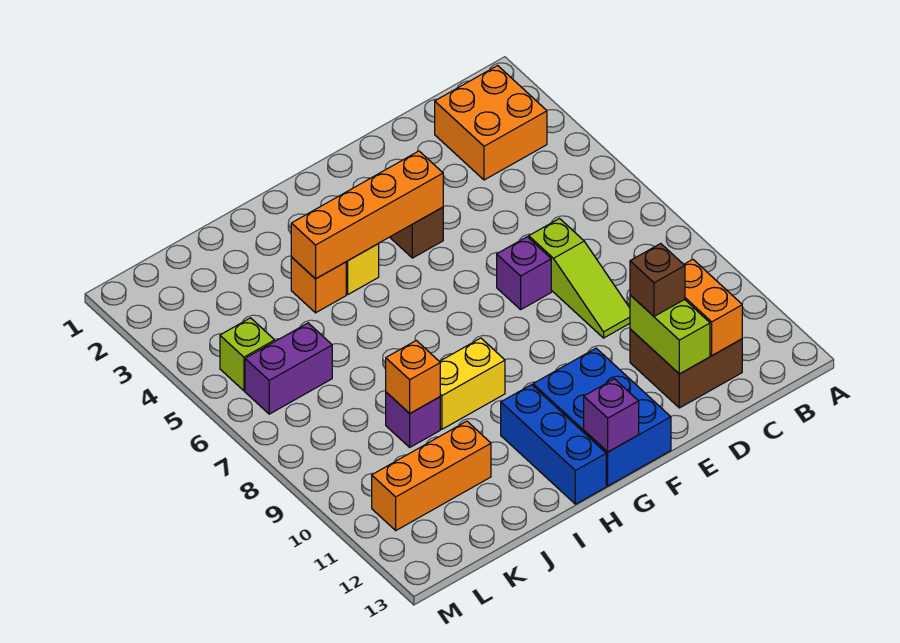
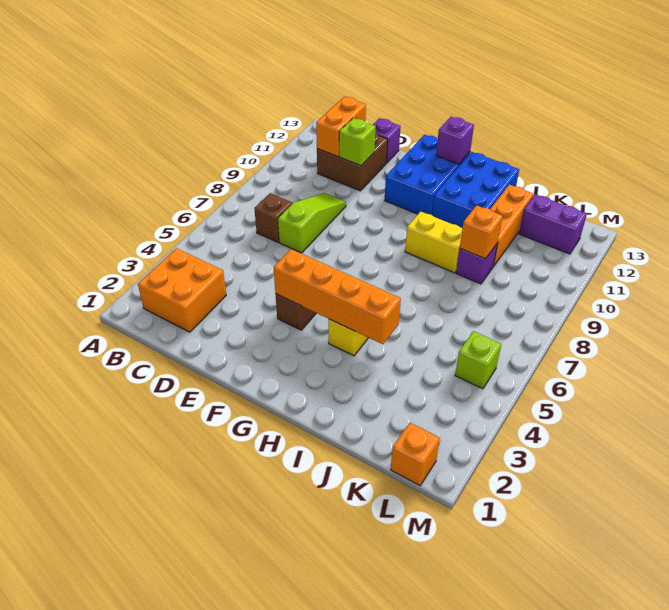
lime brick D11:D12 level 2 -> lime brick D11 level 2
brown brick D11 level 3 -> brown brick C7 level 1
purple brick E7 level 1 -> purple brick D13 level 1
blue brick H11:H13 level 1 -> blue brick H11:I13 level 1
orange brick I4 level 1 -> orange brick L1 level 1
orange brick J11:L11 level 1 -> orange brick J10:J12 level 1
purple brick K6:L6 level 1 -> purple brick K12:L12 level 1

